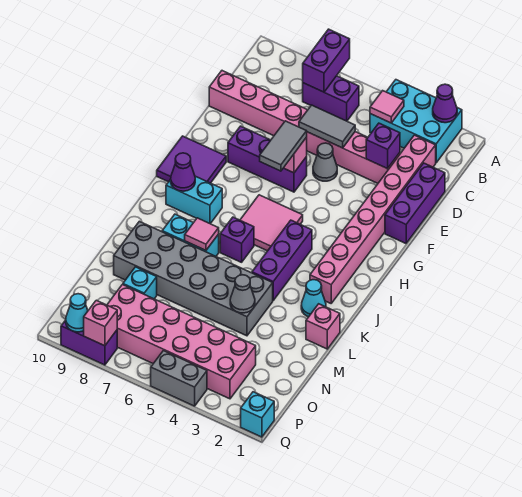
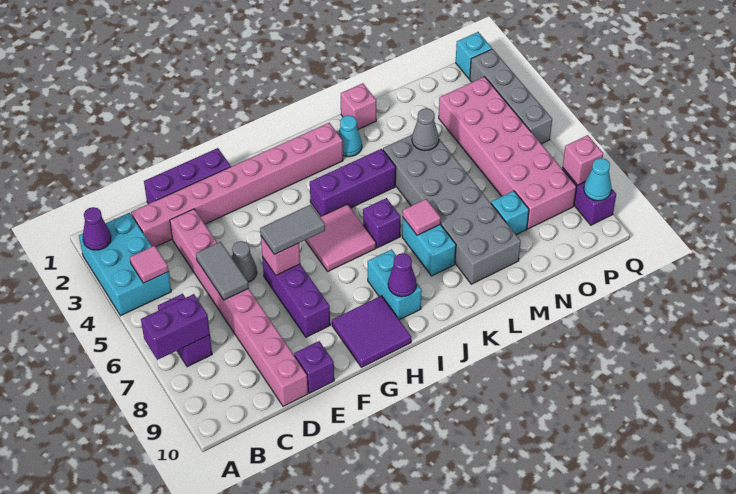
purple brick D3 level 2 -> purple brick E10 level 1
grey brick Q4:Q5 level 1 -> grey brick Q2:Q5 level 1

